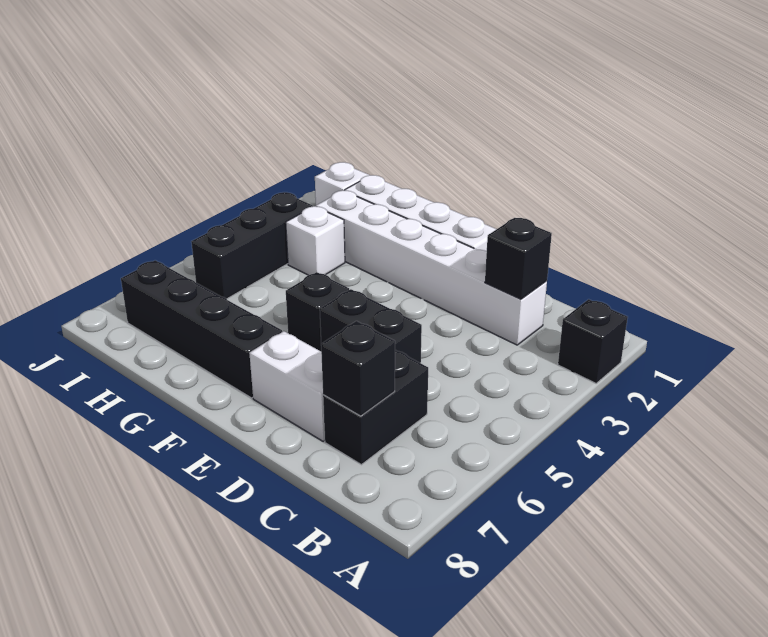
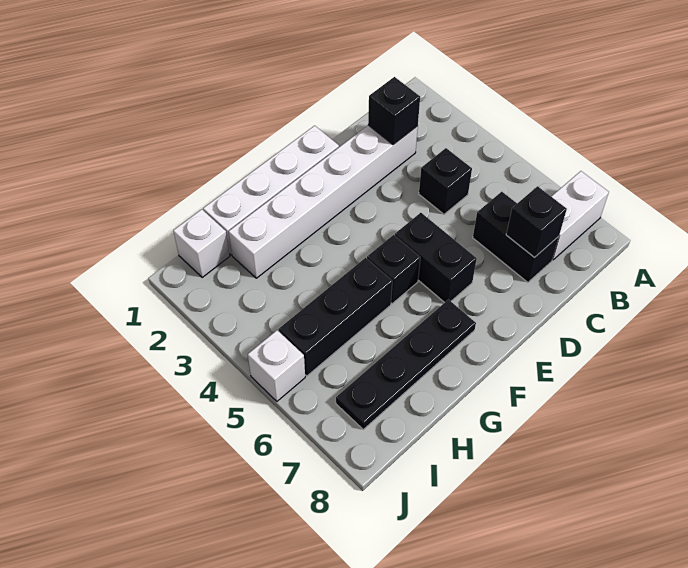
black brick A2 level 1 -> black brick C4 level 1
black brick D5:E5 level 1 -> black brick E5:E6 level 1
white brick D7:E7 level 1 -> white brick A7:B7 level 1
black brick F7:I7 level 1 -> black plate F7:I7 level 1
white brick H3 level 1 -> white brick J5 level 1
black brick I3:I5 level 1 -> black brick G5:I5 level 1

